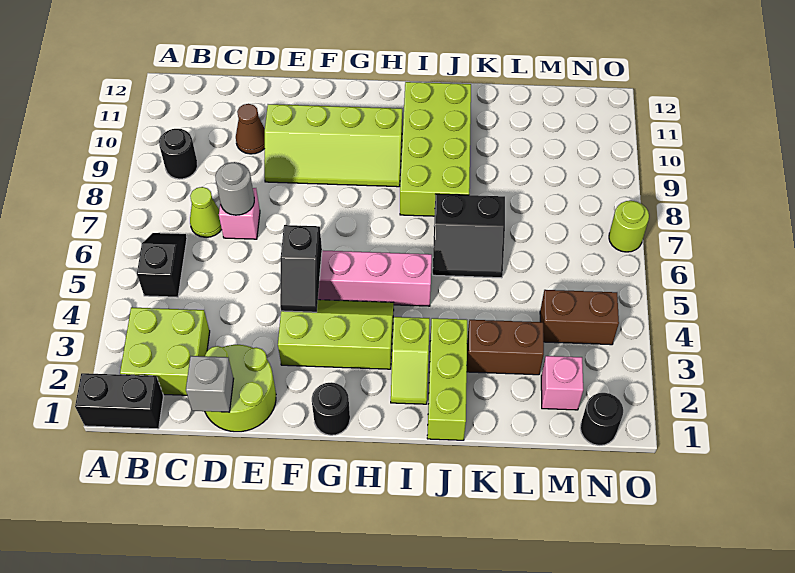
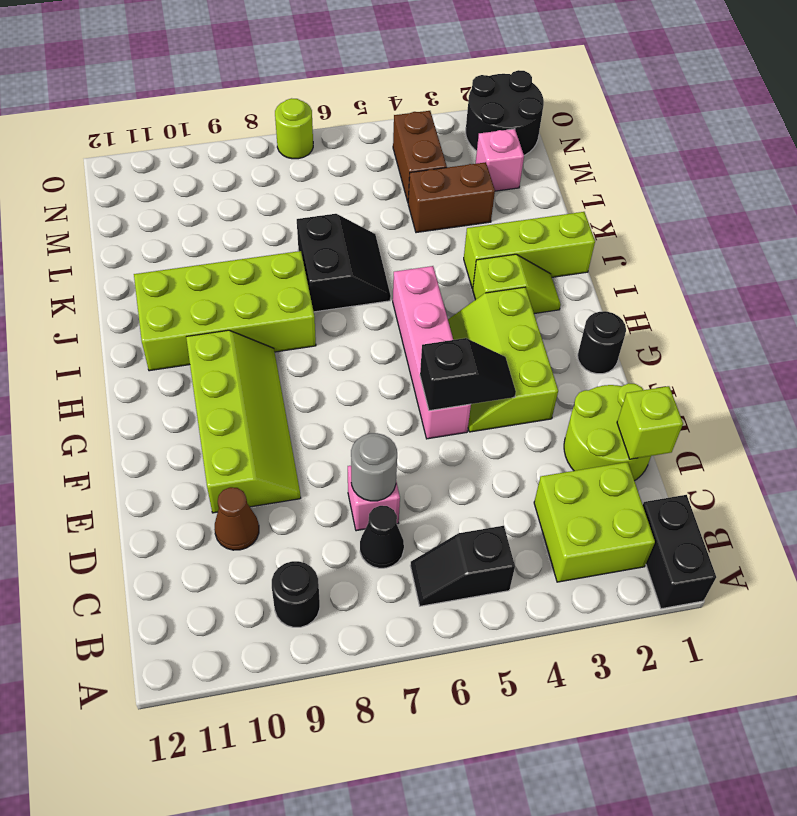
lime cone C7 level 1 -> black cone C7 level 1
grey brick D1 level 2 -> lime brick D1 level 2
brown brick K3:L3 level 1 -> brown brick L3:L4 level 1
black round brick N1 level 1 -> black round brick N1:O2 level 1

